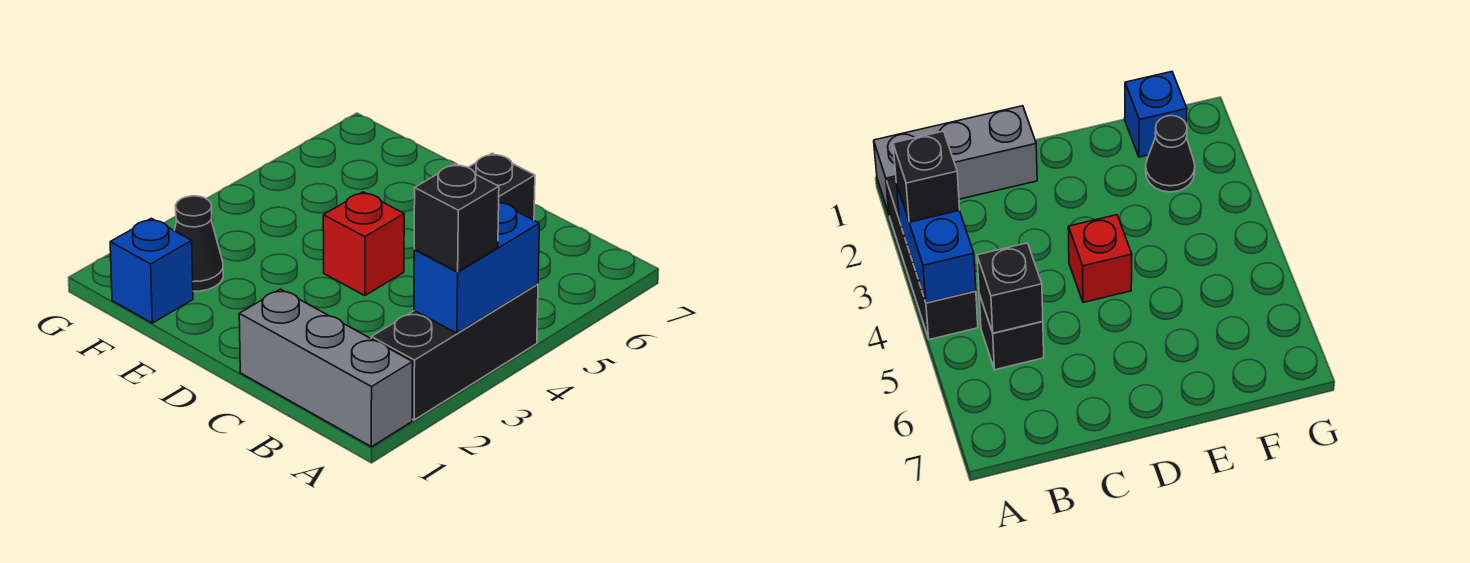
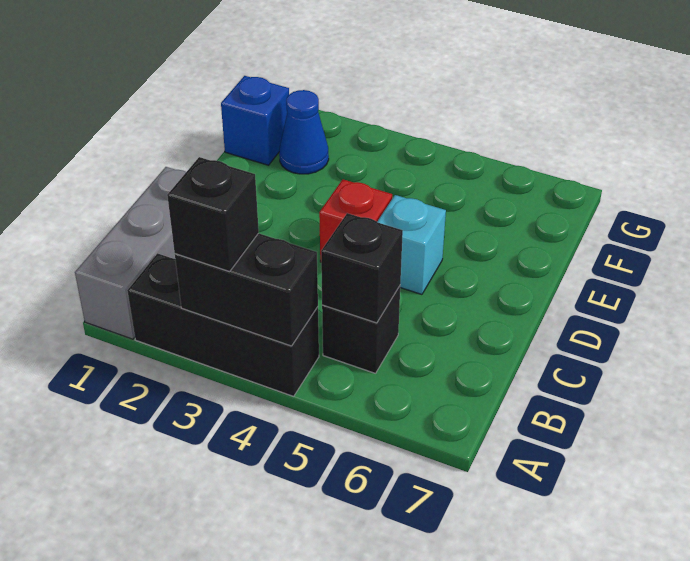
blue brick A3:A4 level 2 -> black brick A3:A4 level 2
none -> cyan brick D5 level 1
black cone F2 level 1 -> blue cone F2 level 1

